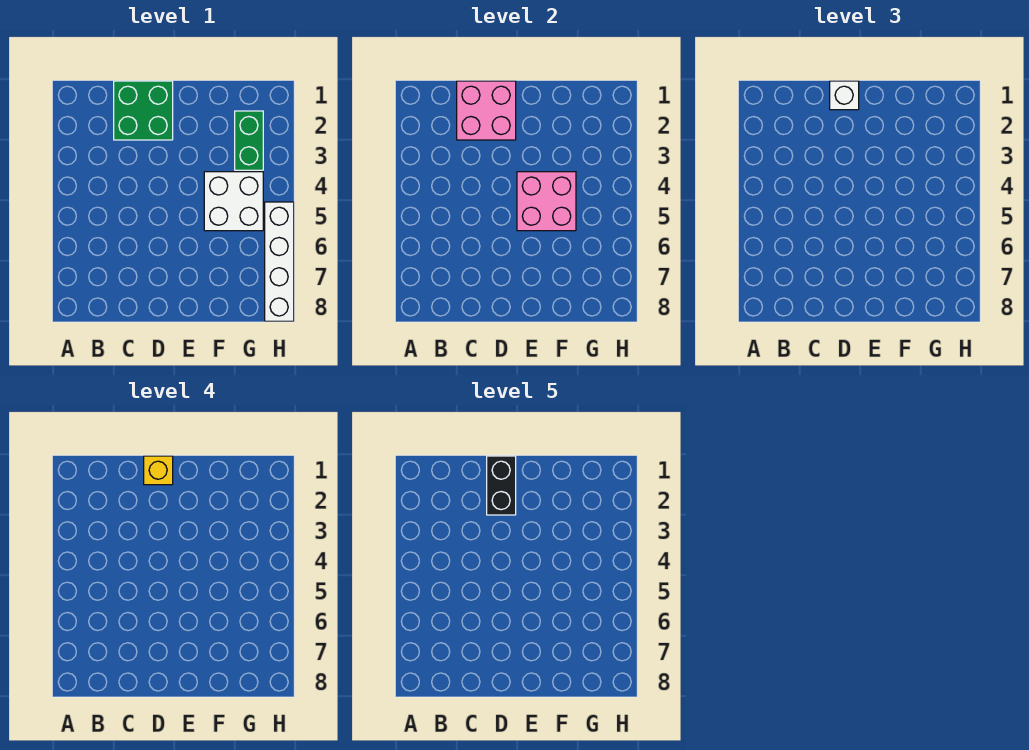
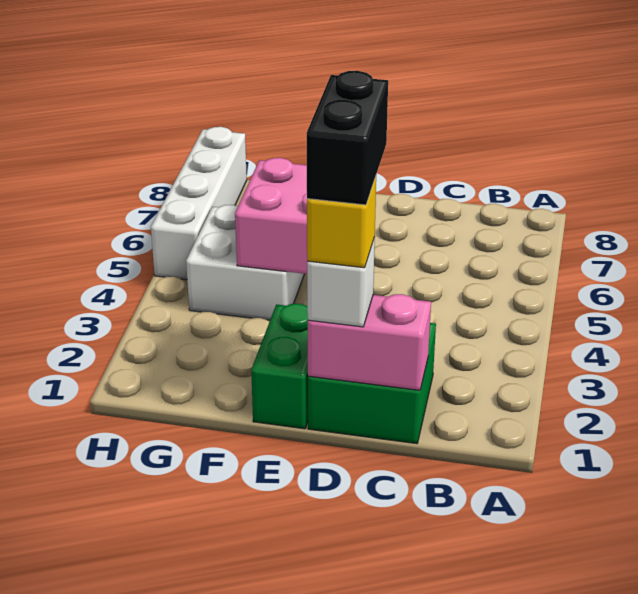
pink brick C1:D2 level 2 -> pink brick C1:D1 level 2
green brick G2:G3 level 1 -> green brick E1:E2 level 1

